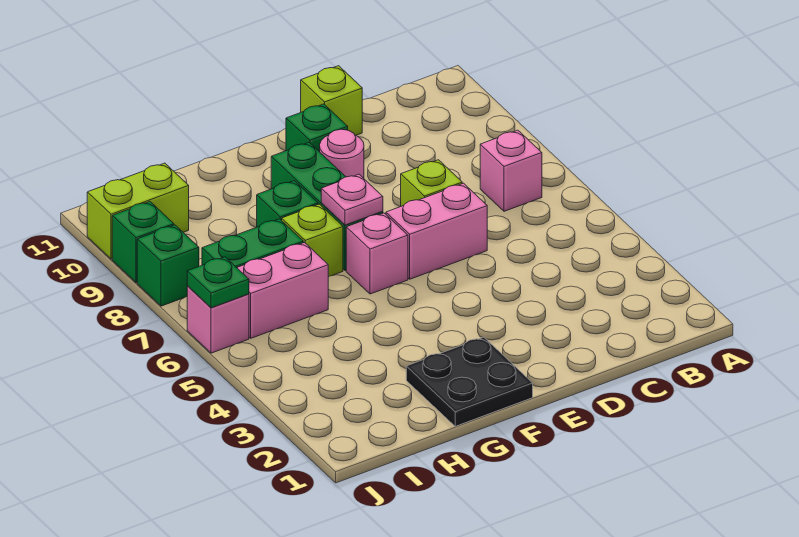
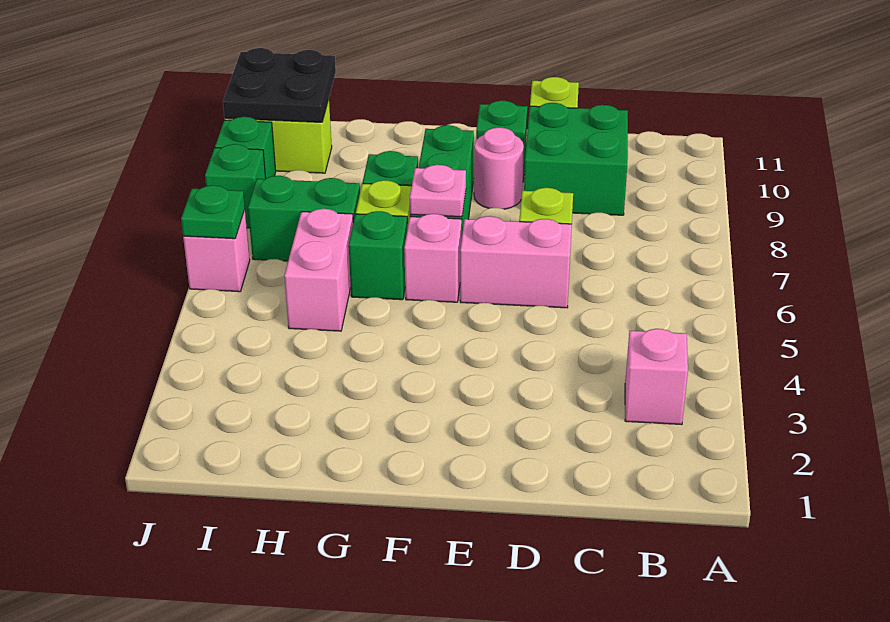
pink brick B7 level 1 -> pink brick B3 level 1
none -> green brick C9:D10 level 1
black plate F1:G2 level 1 -> black plate I10:J11 level 2
none -> green brick G6 level 1
pink brick H6:I6 level 1 -> pink brick H5:H6 level 1

